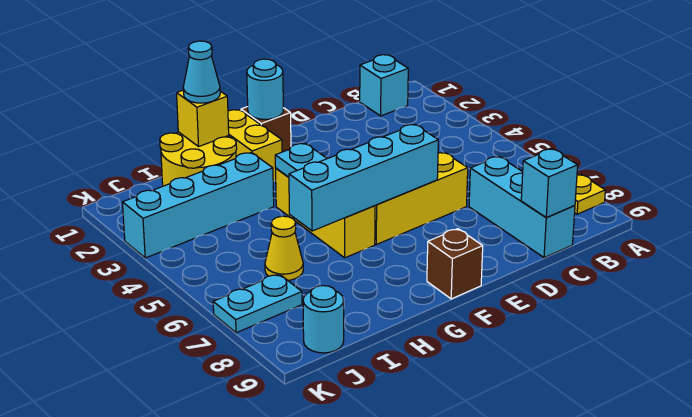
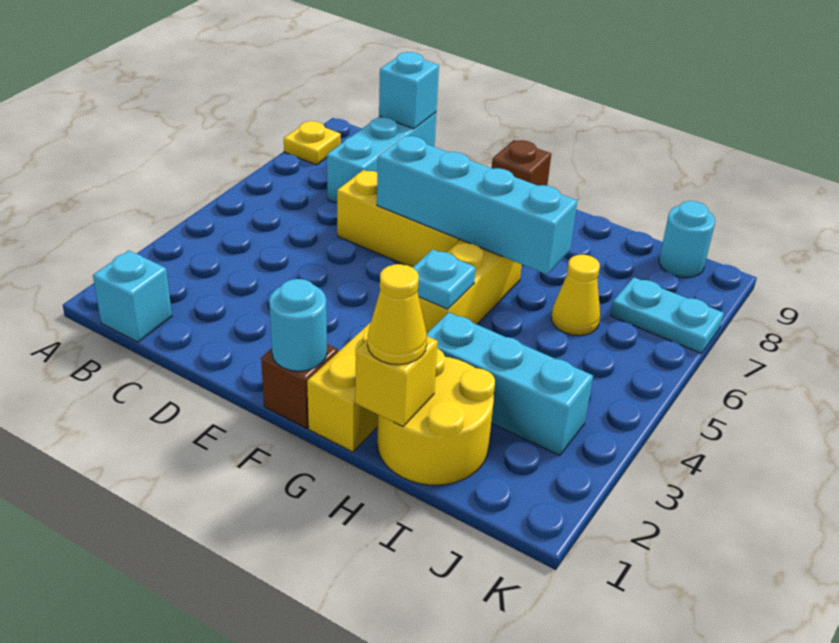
cyan cone H1 level 3 -> yellow cone H1 level 3
cyan brick H3:K3 level 1 -> cyan brick H3:J3 level 1

